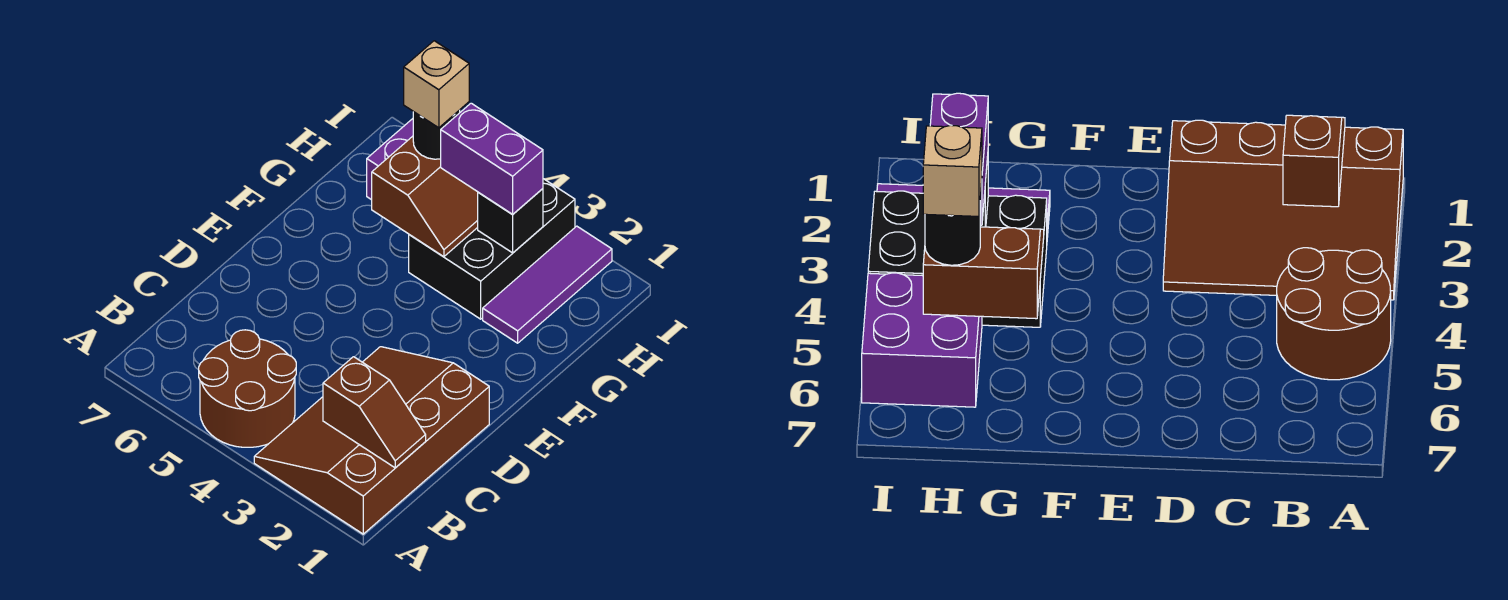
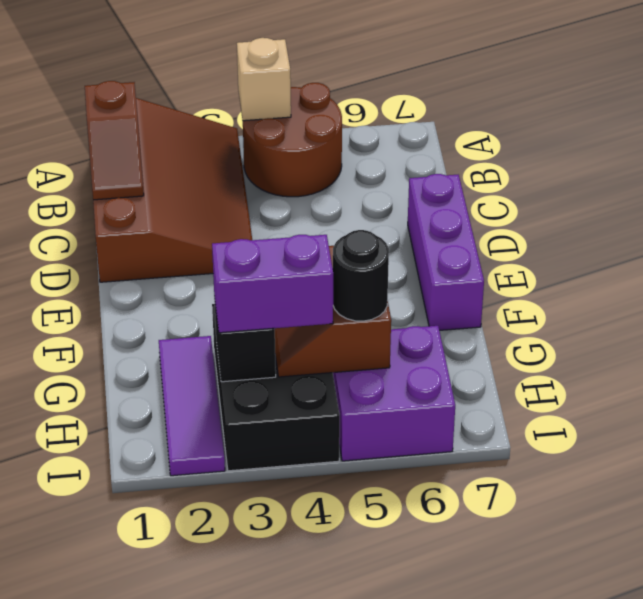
brown slope B1:B2 level 2 top 2 -> brown slope B1:C1 level 2 top B
none -> purple brick D7:F7 level 1
tan brick H5 level 4 -> tan brick A4 level 2

